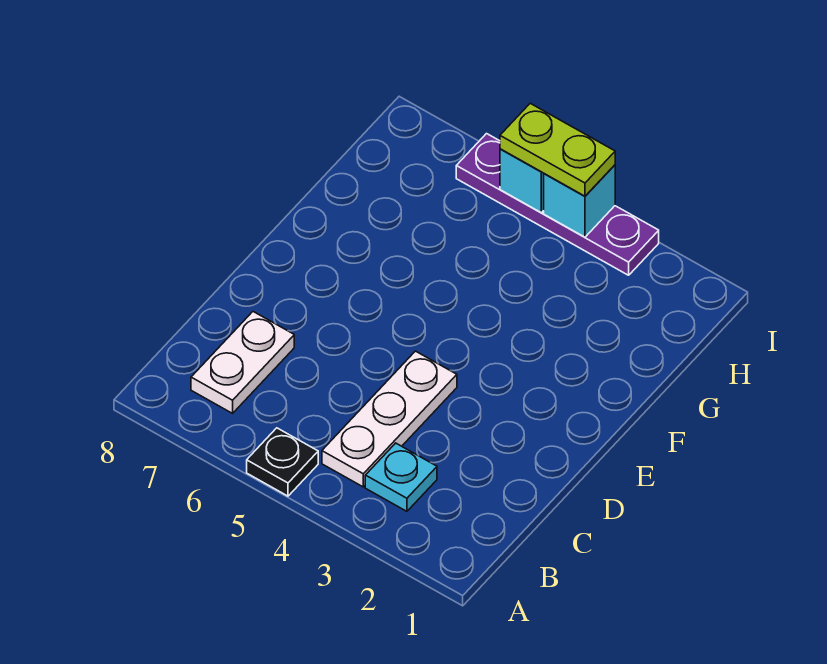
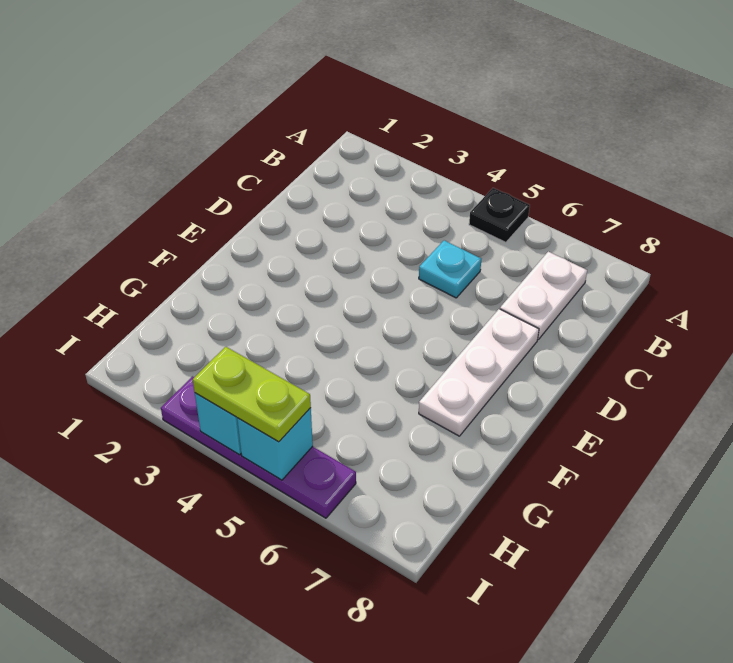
cyan plate B3 level 1 -> cyan plate C5 level 1
white plate B4:D4 level 1 -> white plate D7:F7 level 1

